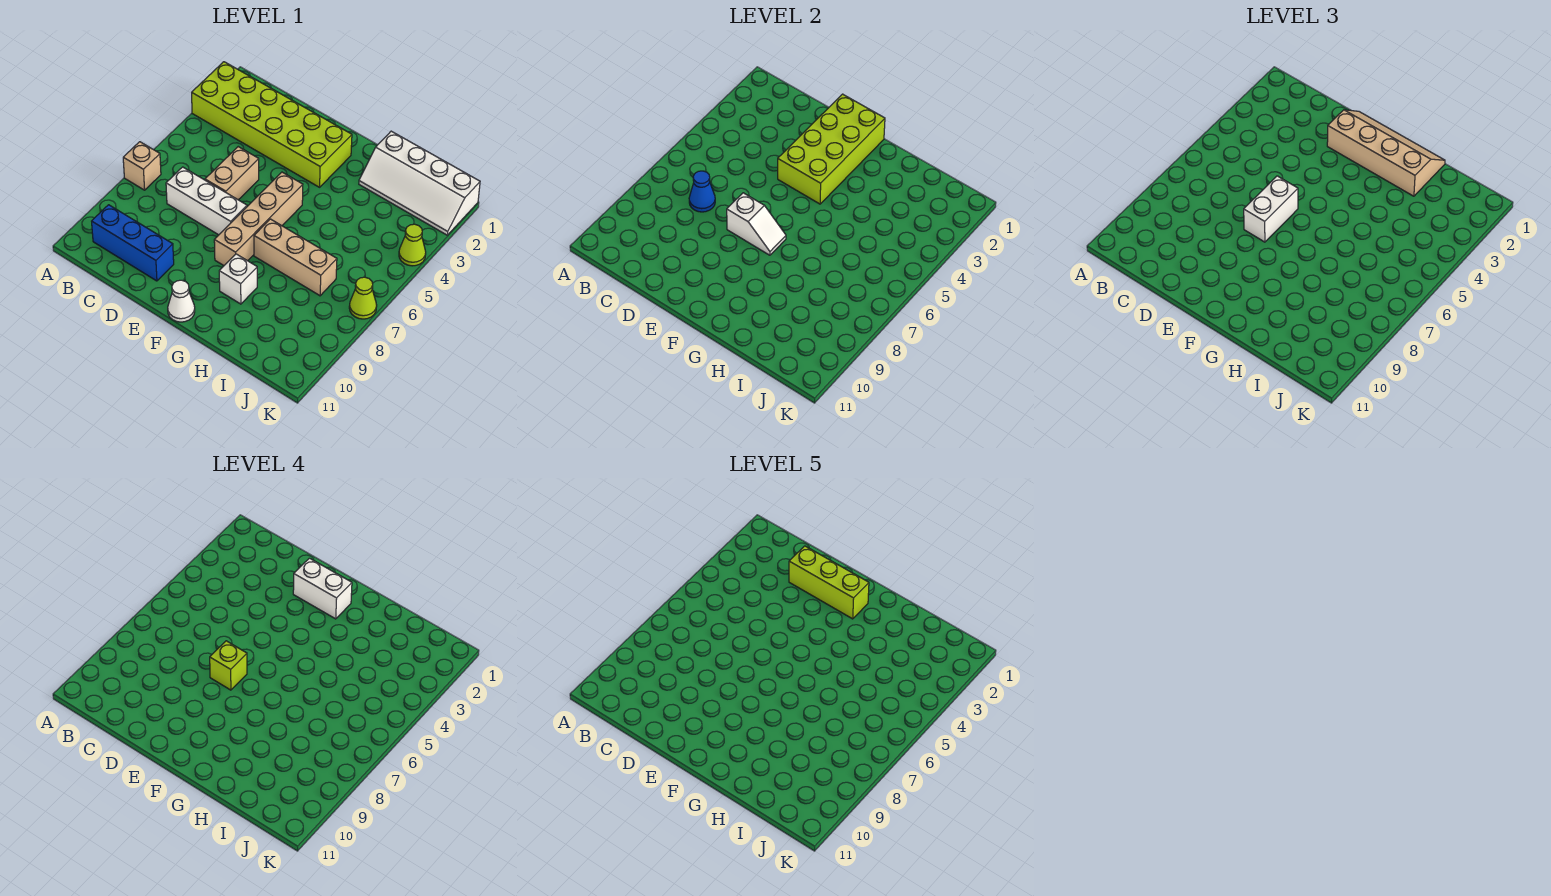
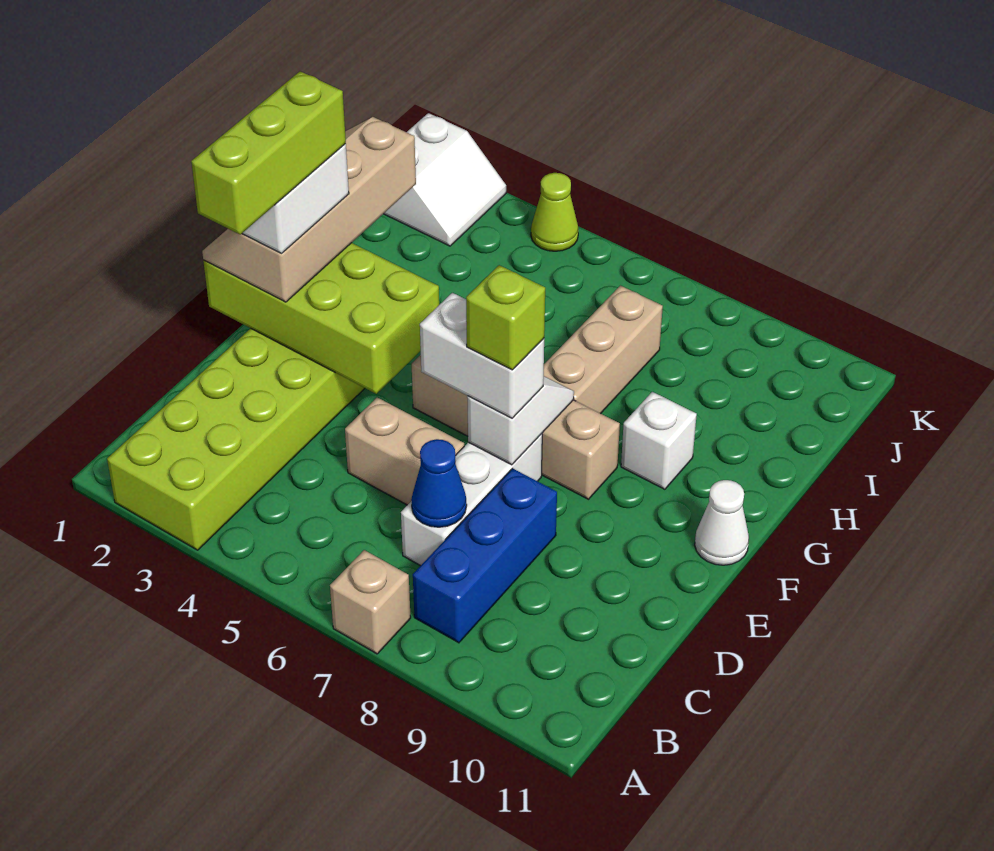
blue brick B10:D10 level 1 -> blue brick B8:D8 level 1
white slope H1:K2 level 1 top 1 -> white slope J1:K2 level 1 top 1
lime cone K7 level 1 -> none

